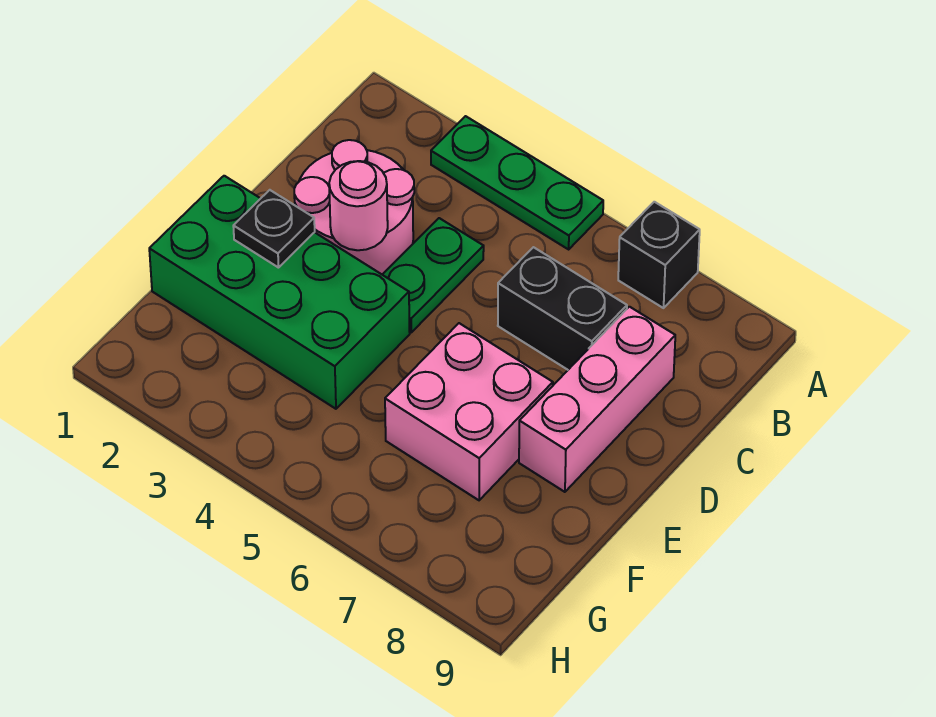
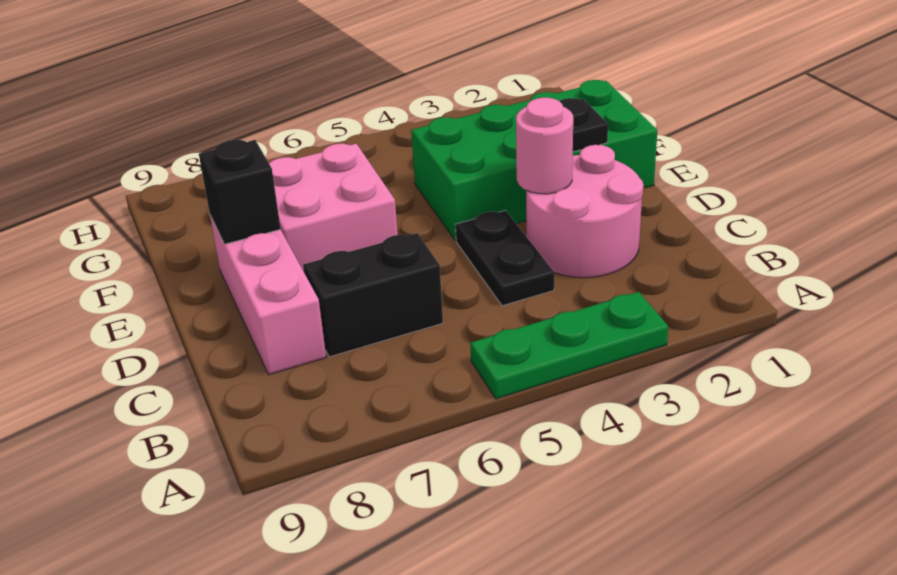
black brick A7 level 1 -> black brick E8 level 2
green plate C4:D4 level 1 -> black plate C4:D4 level 1

